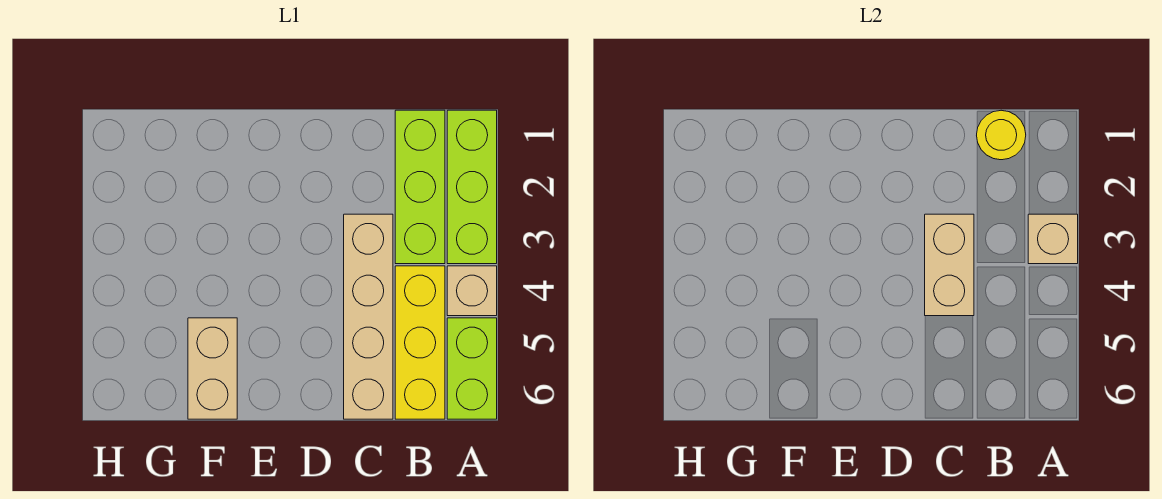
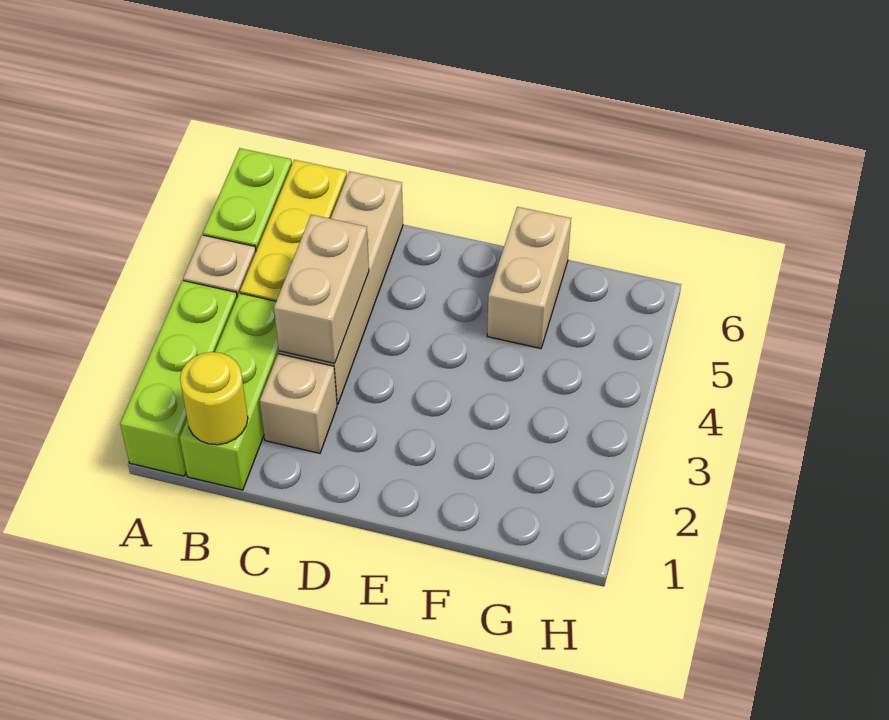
tan brick A3 level 2 -> tan brick C2 level 1

